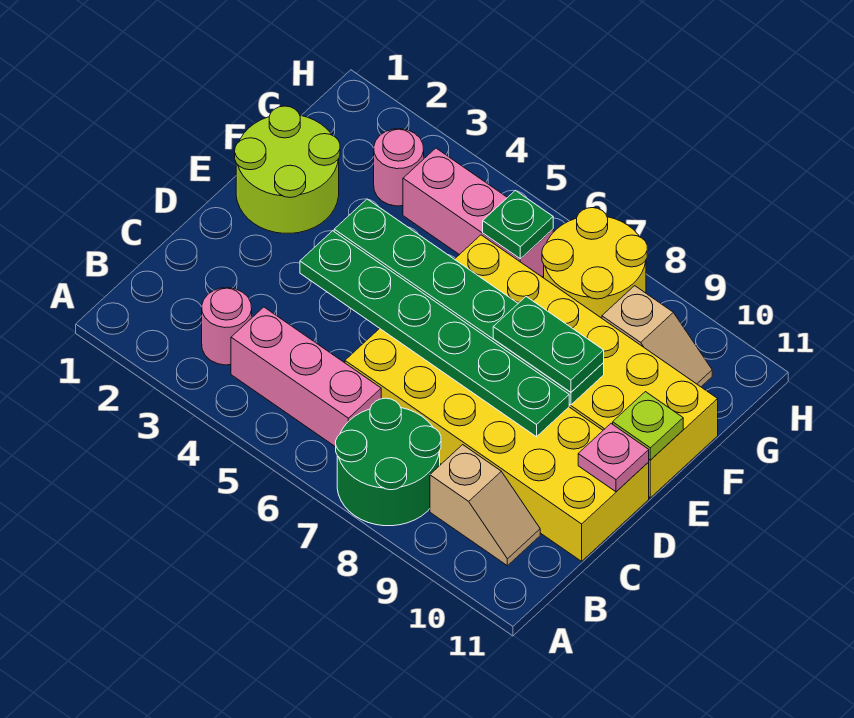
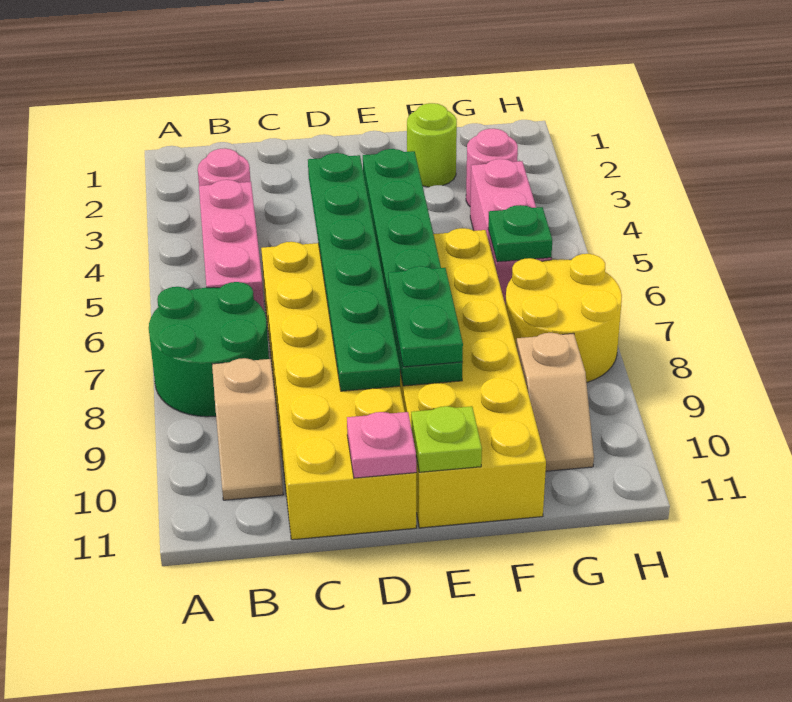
lime round brick E1:F2 level 1 -> lime round brick F2 level 1

